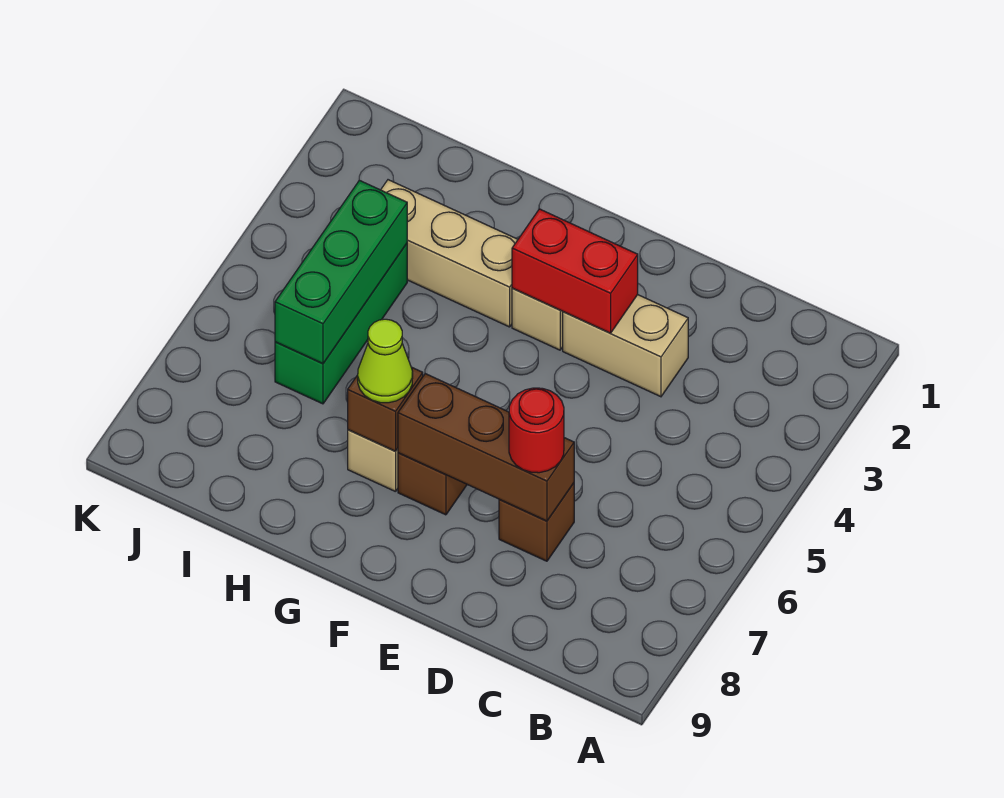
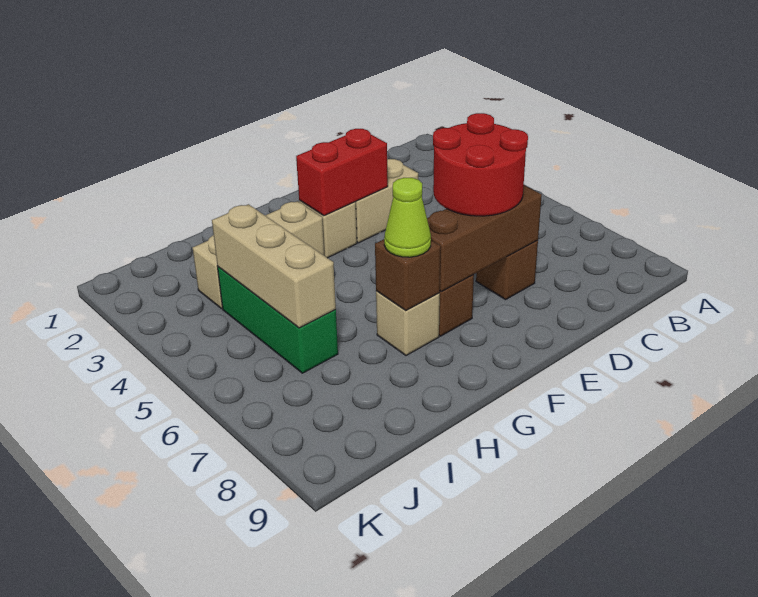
red round brick D7 level 3 -> red round brick D6:E7 level 3
green brick I4:I6 level 2 -> tan brick I4:I6 level 2

